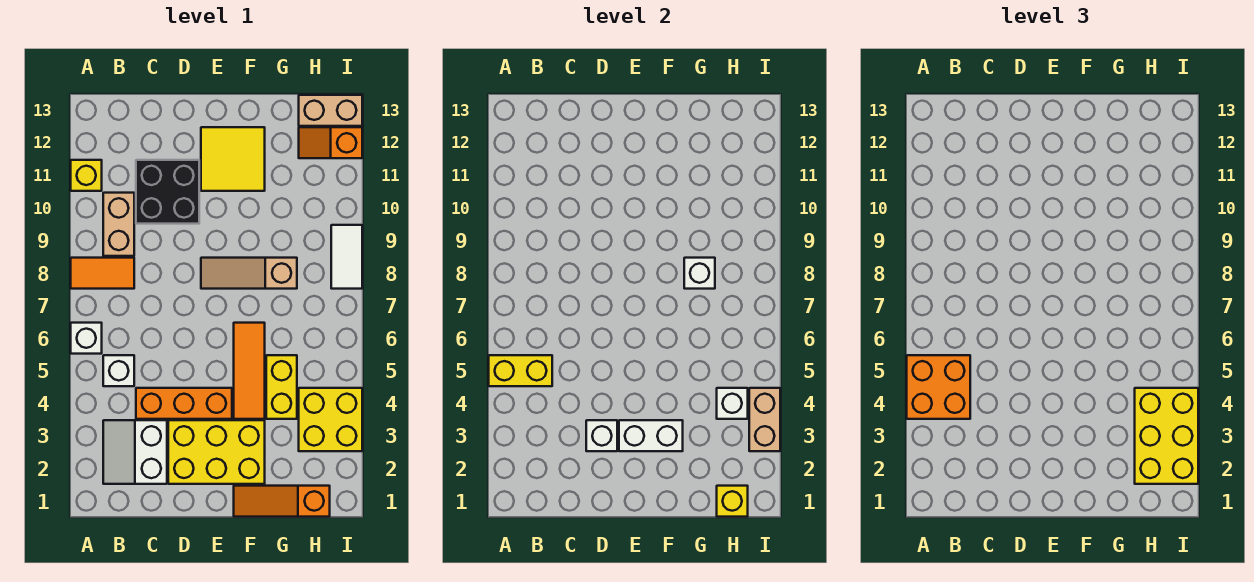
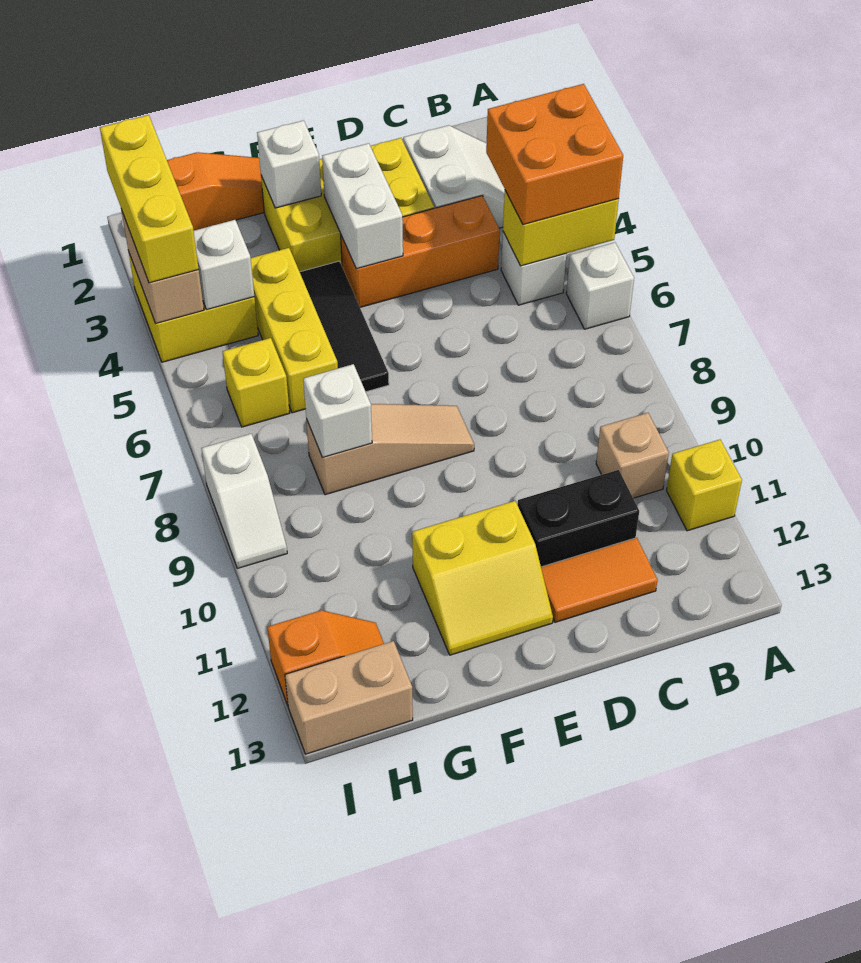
orange tile A8:B8 level 1 -> orange tile C12:D12 level 1
tan brick B9:B10 level 1 -> tan brick B10 level 1
black brick C10:D11 level 1 -> black brick C11:D11 level 1
white brick D3 level 2 -> white brick F2 level 2
white brick E3:F3 level 2 -> white brick E3:E4 level 2
yellow tile E11:F12 level 1 -> yellow slope E11:F12 level 1 top 11
orange tile F4:F6 level 1 -> black tile F4:F6 level 1
yellow brick G4:G5 level 1 -> yellow brick G4:G6 level 1
yellow brick H1 level 2 -> yellow brick H6 level 1
yellow brick H2:I4 level 3 -> yellow brick I2:I4 level 3
white tile I8:I9 level 1 -> white slope I8:I9 level 1 top 8

